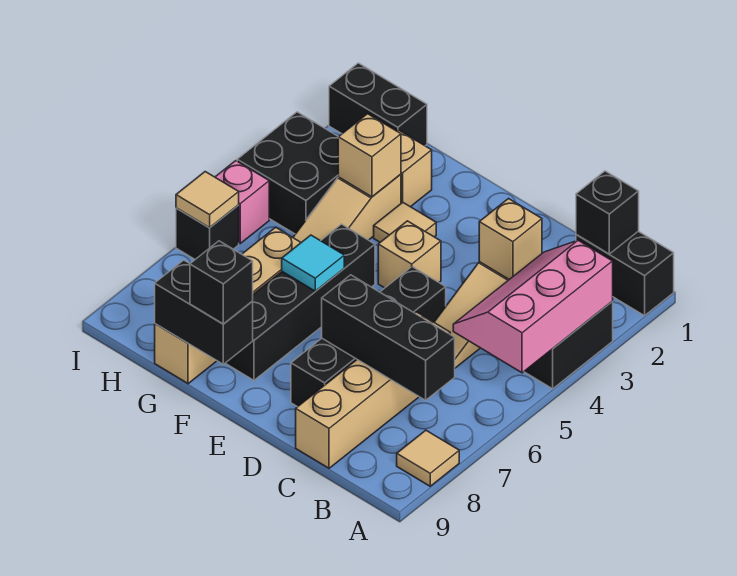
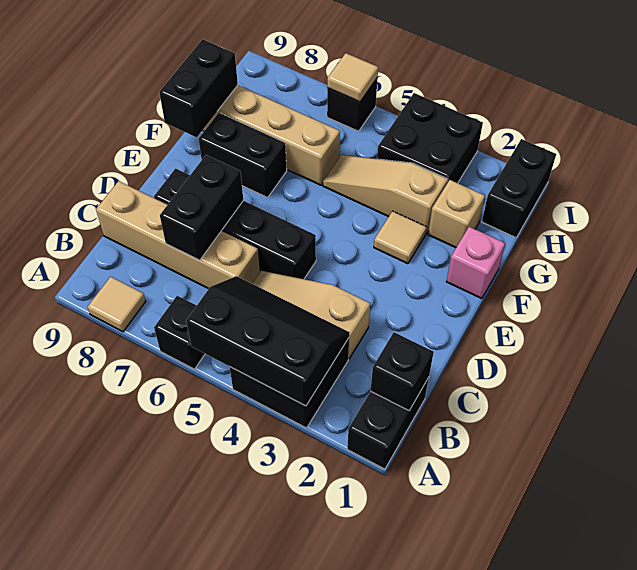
pink slope A3:B5 level 2 top A -> black slope A3:B5 level 2 top A
black brick B7:D7 level 2 -> black brick C7:D7 level 2
tan brick C3 level 2 -> none
tan brick E4 level 1 -> none
black brick F5:F8 level 1 -> black brick F7:F8 level 1
cyan tile F6 level 2 -> none
black brick F9 level 3 -> black brick A6 level 1
tan brick G3 level 2 -> none
pink brick I5 level 1 -> pink brick F1 level 1

